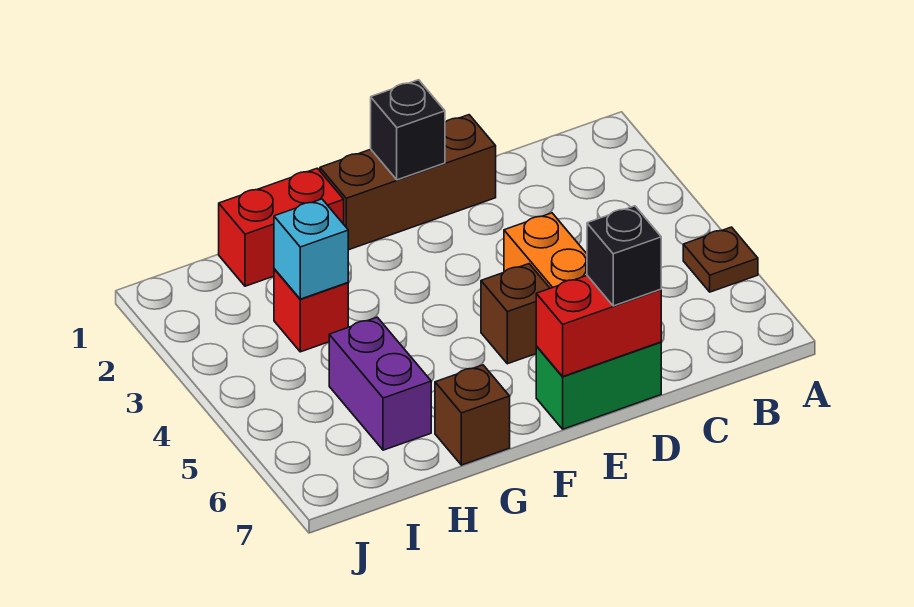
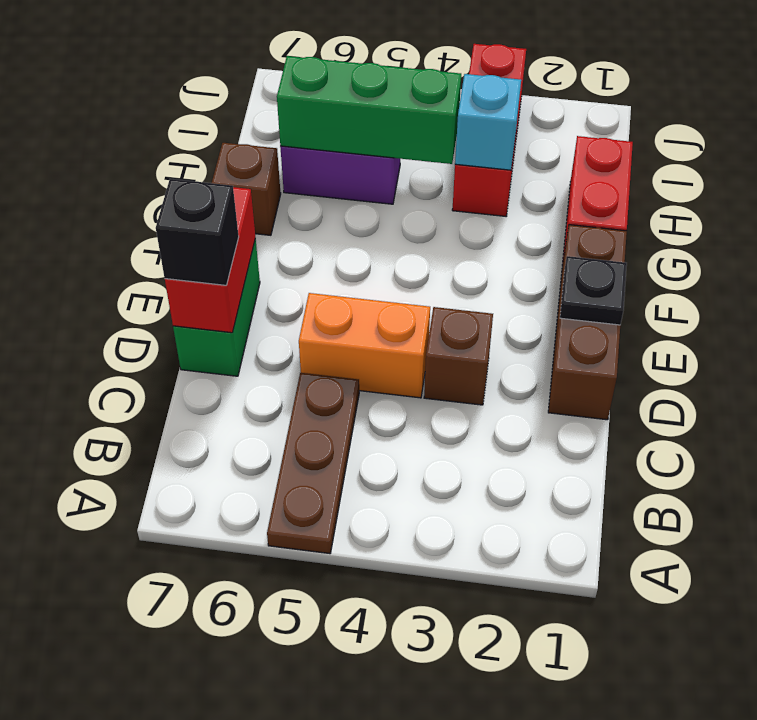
brown plate A5 level 1 -> brown plate A5:C5 level 1
black brick E1 level 2 -> black plate E1 level 2
brown brick E5 level 1 -> brown brick D3 level 1
red brick H3 level 1 -> red brick H3:J3 level 1
none -> green brick H4:H6 level 2

